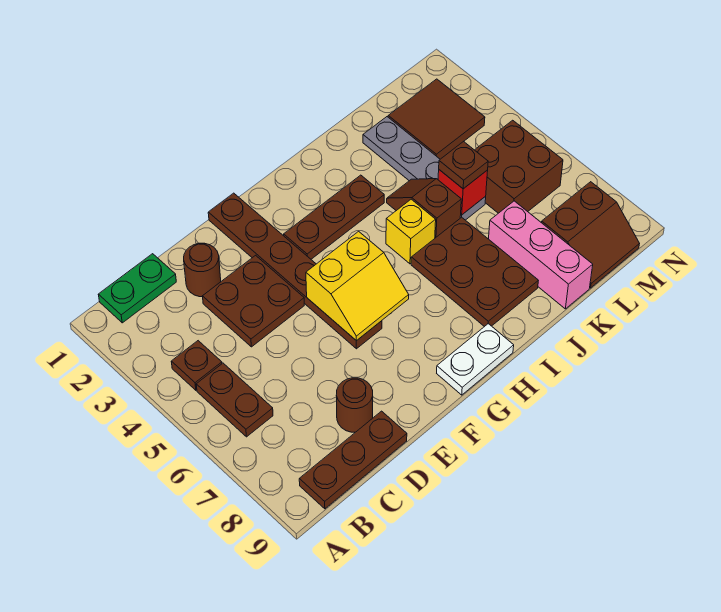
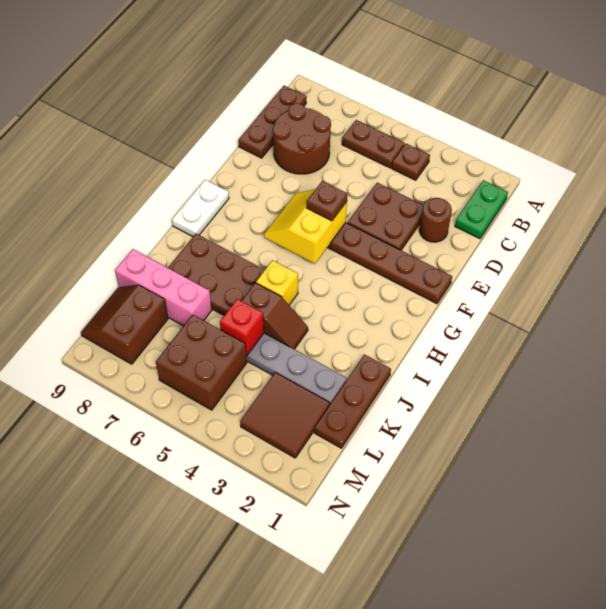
brown round brick D8 level 1 -> brown round brick C7:D8 level 1
brown plate G3:I3 level 1 -> brown plate J1:L1 level 1
brown plate K5 level 3 -> brown plate F5 level 3

